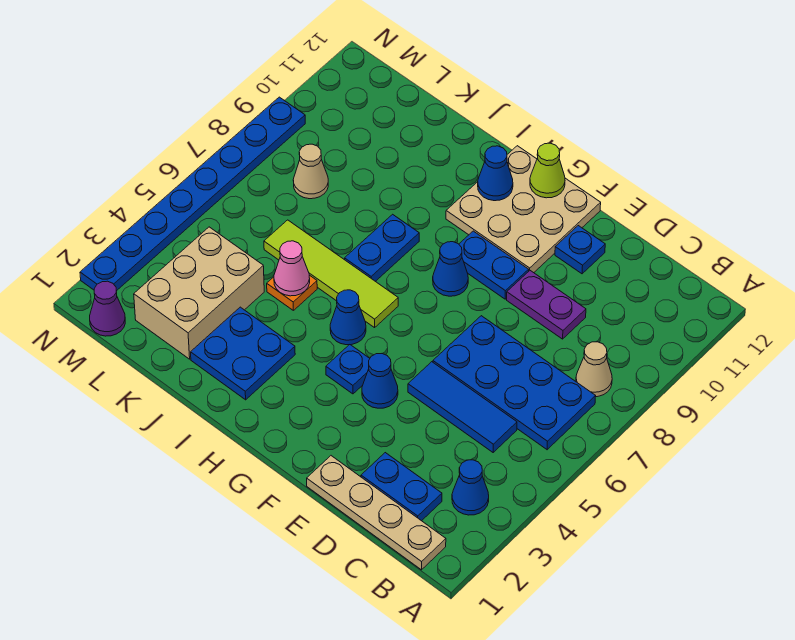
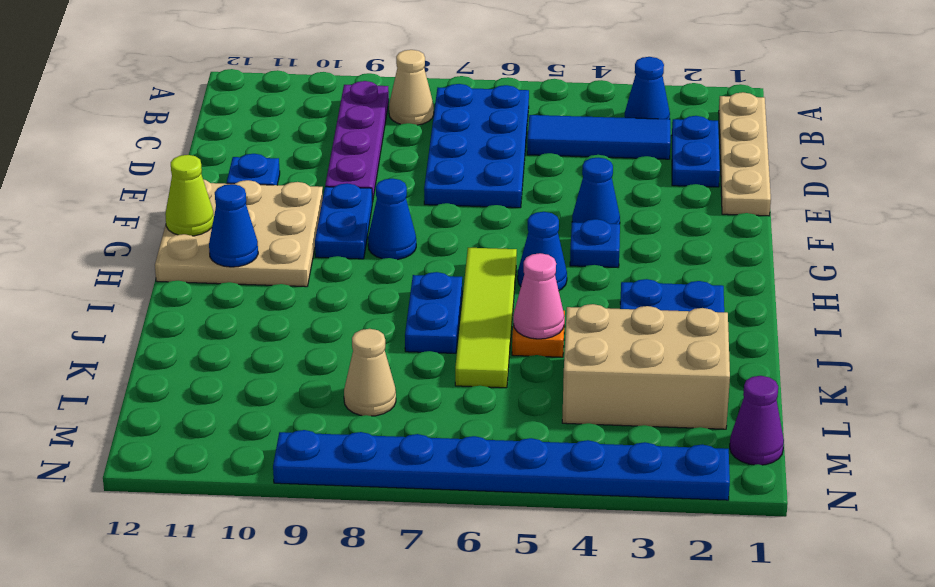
blue tile C5:E5 level 1 -> blue tile C3:C5 level 1
purple plate D9:E9 level 1 -> purple plate B9:E9 level 1
blue plate I7:I8 level 1 -> blue plate I7:J7 level 1

